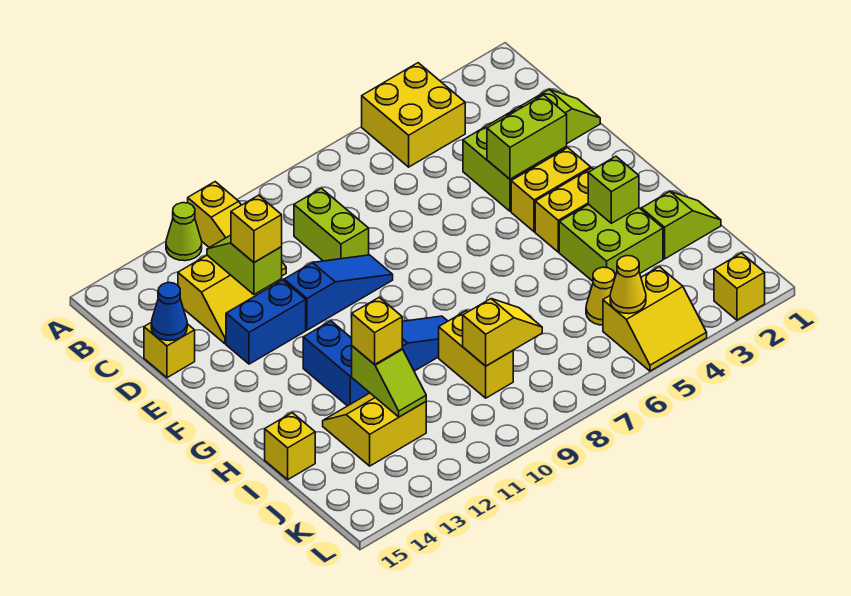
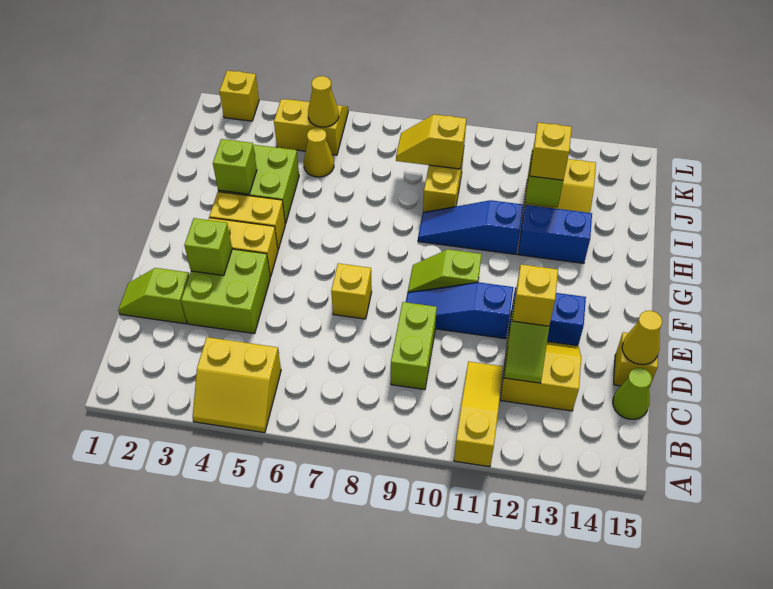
yellow brick A4:B5 level 1 -> yellow slope A4:B5 level 1 top B
lime cone A12 level 1 -> lime cone C15 level 1
blue cone D15 level 2 -> yellow cone D15 level 2
lime brick E3:E4 level 2 -> lime brick E3 level 2
blue brick G12:H12 level 1 -> blue brick H12:H13 level 1
lime slope I1:I2 level 1 top 2 -> lime slope F9:F10 level 1 top 10
yellow brick I15 level 1 -> yellow brick E7 level 1

